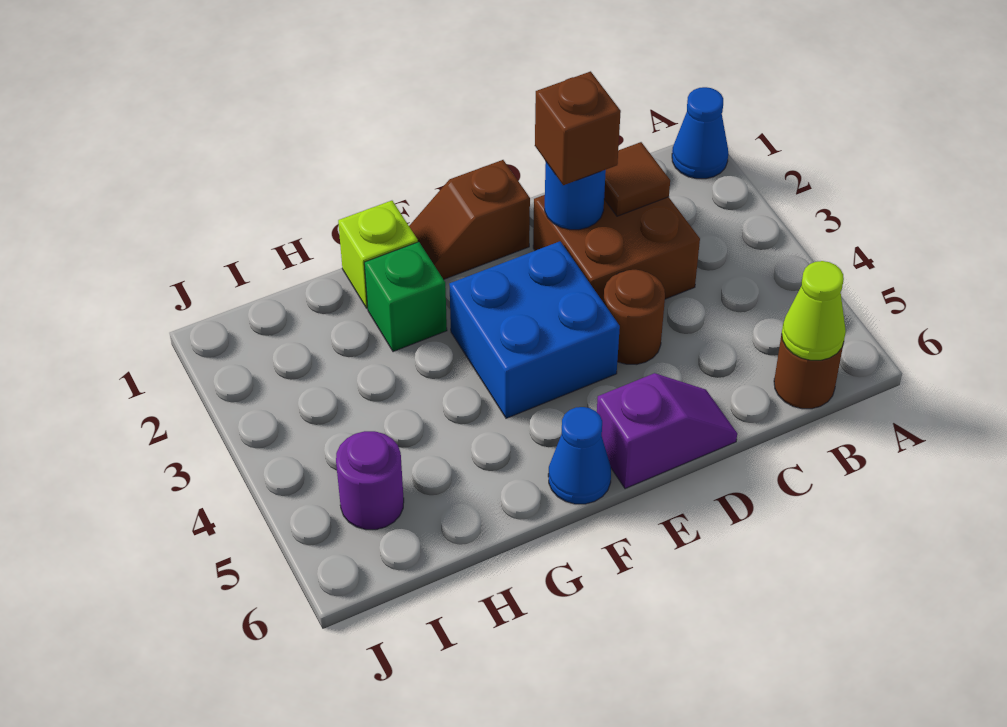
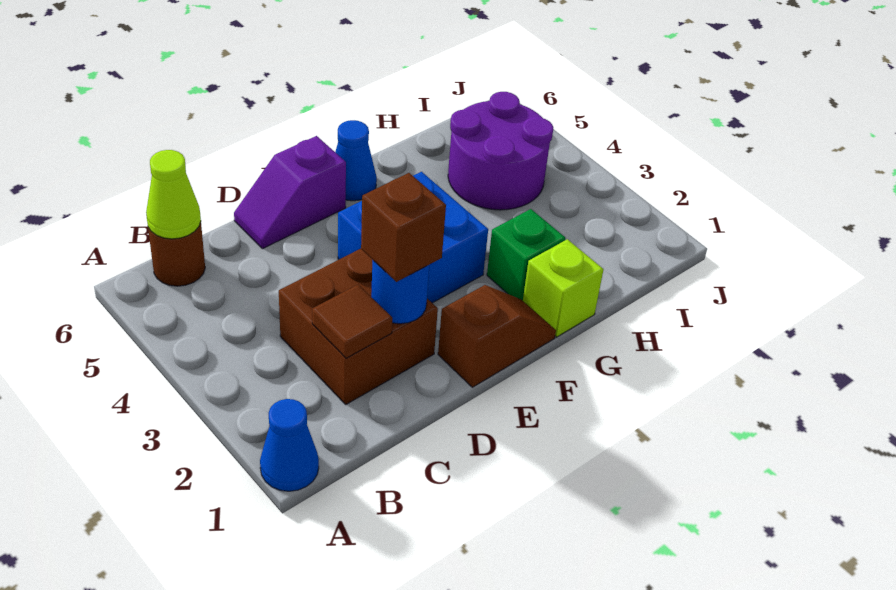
brown round brick D4 level 1 -> none
purple round brick I5 level 1 -> purple round brick H4:I5 level 1

